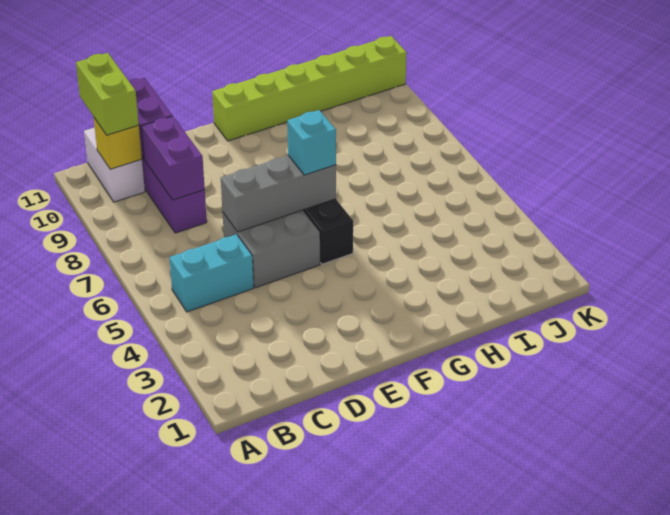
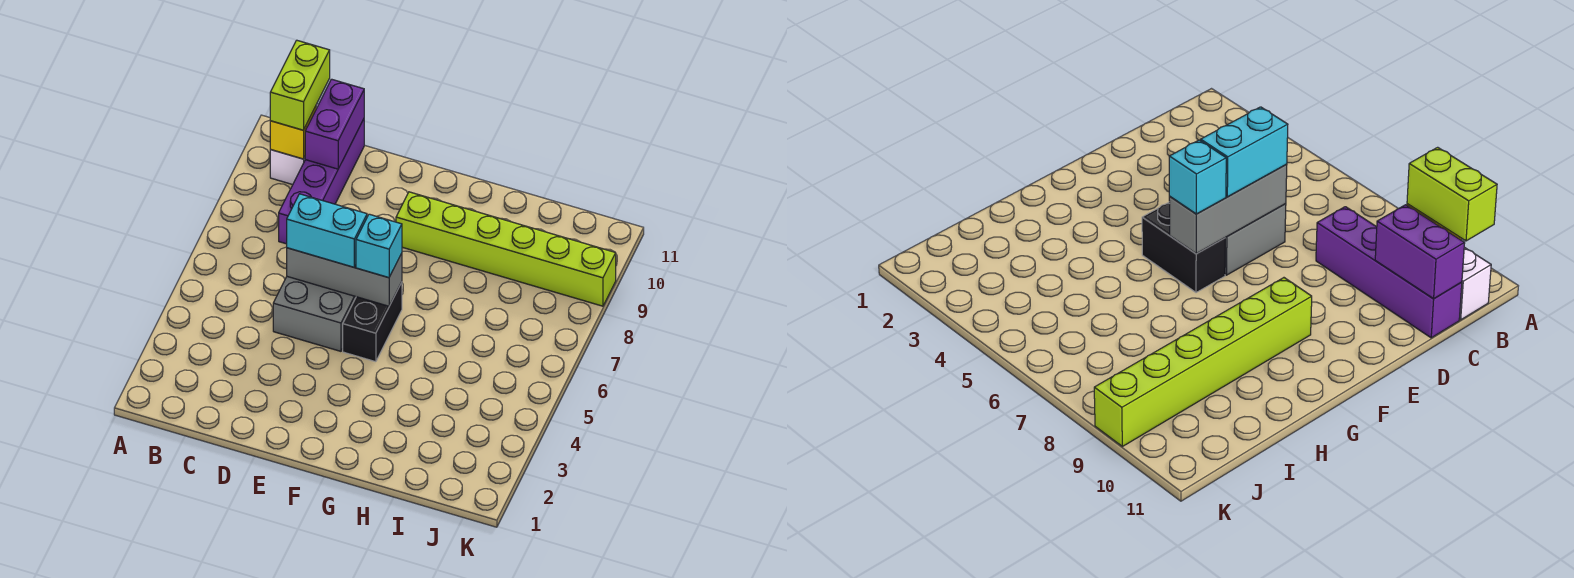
cyan brick B5:C5 level 1 -> cyan brick D6:E6 level 3
purple brick C8:C9 level 2 -> none
lime brick F11:K11 level 1 -> lime brick F9:K9 level 1

